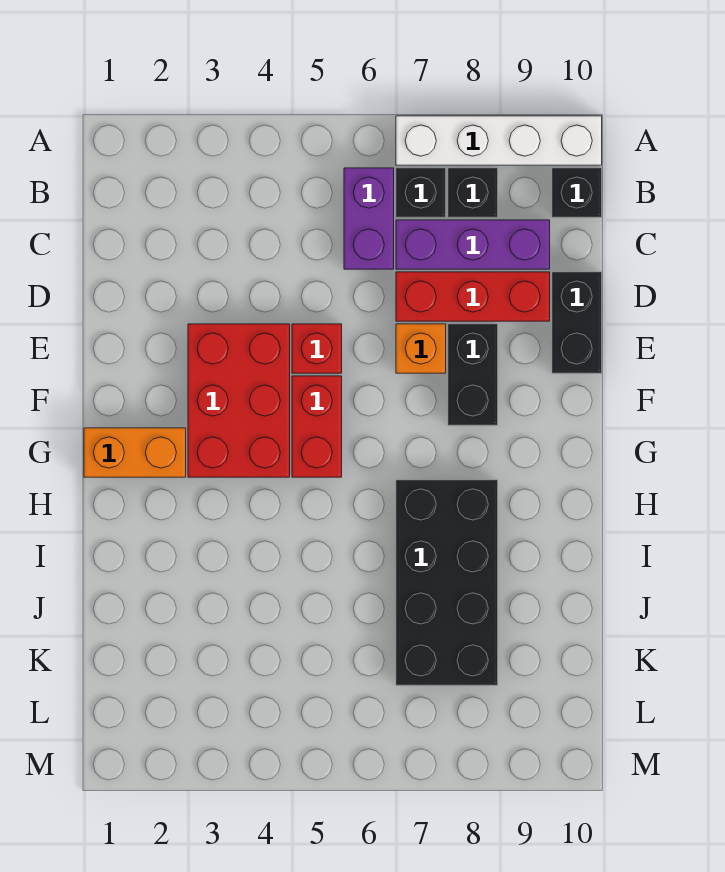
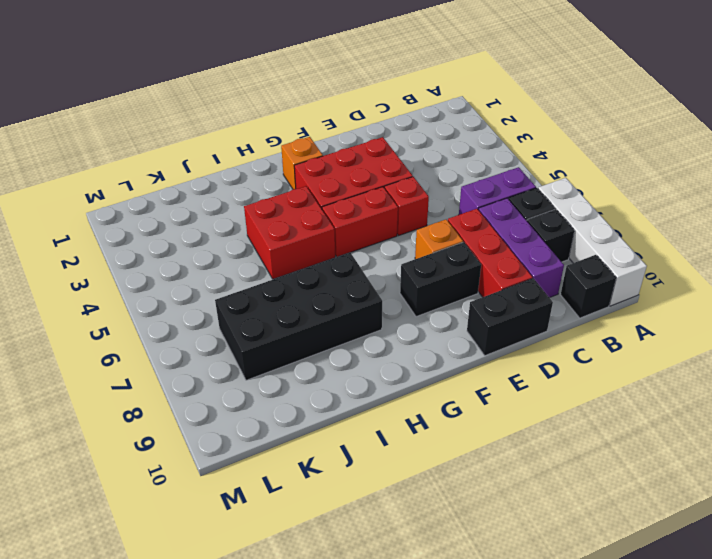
orange brick G1:G2 level 1 -> orange brick G2 level 1
none -> red brick H4:I5 level 1

